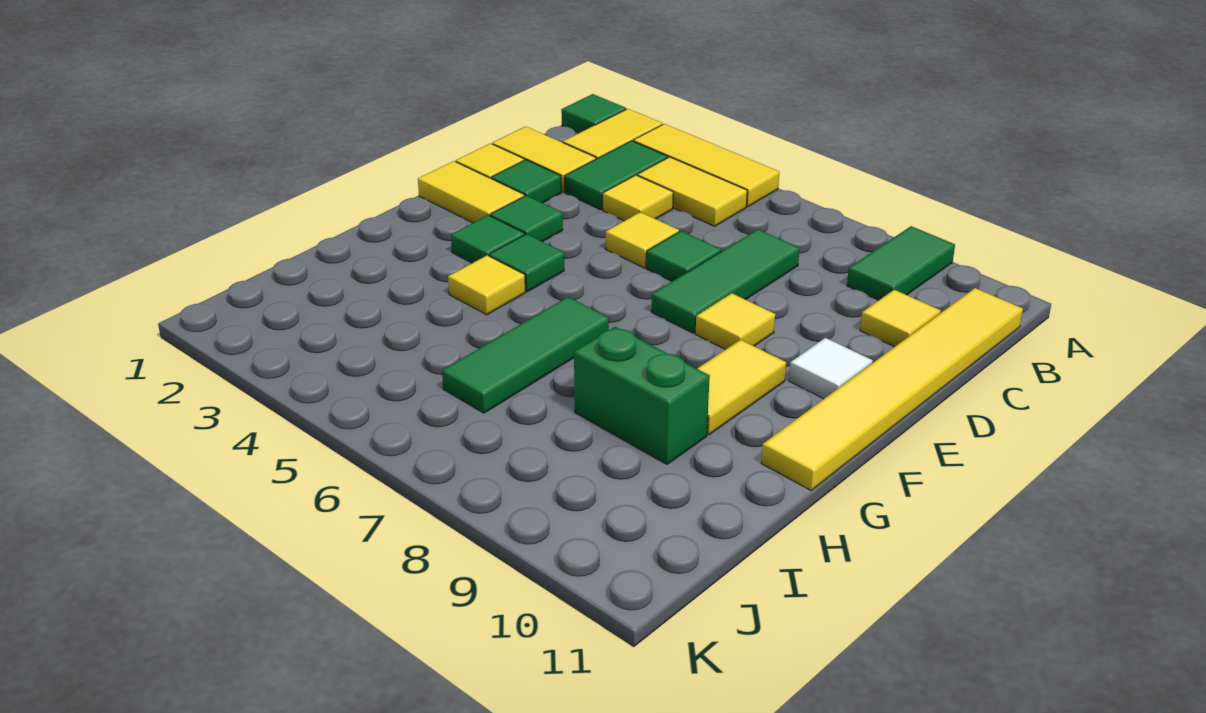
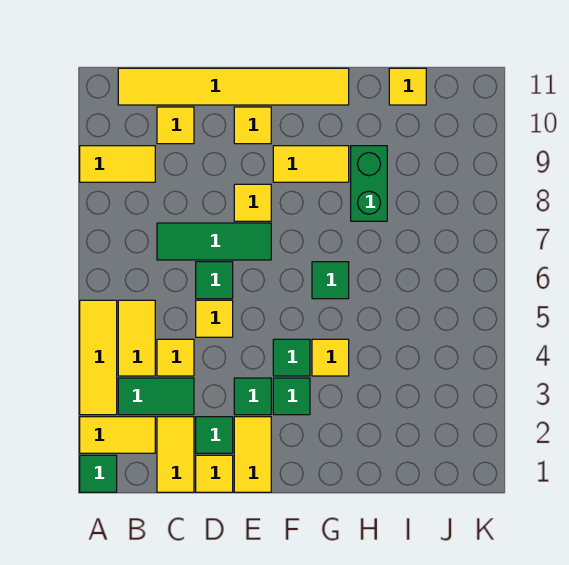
green tile A9:B9 level 1 -> yellow tile A9:B9 level 1
white tile E10 level 1 -> yellow tile E10 level 1
green tile G6:I6 level 1 -> green tile G6 level 1
none -> yellow tile I11 level 1

